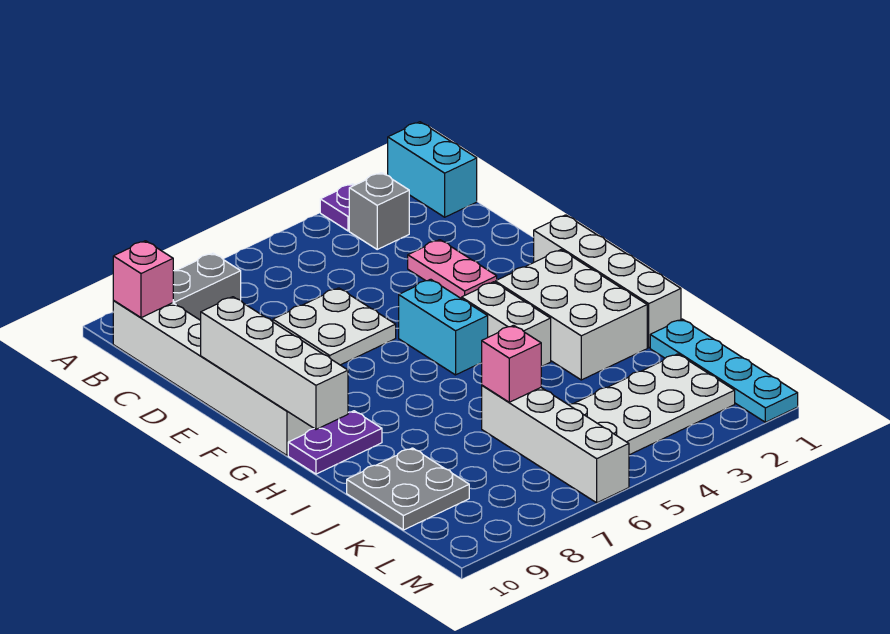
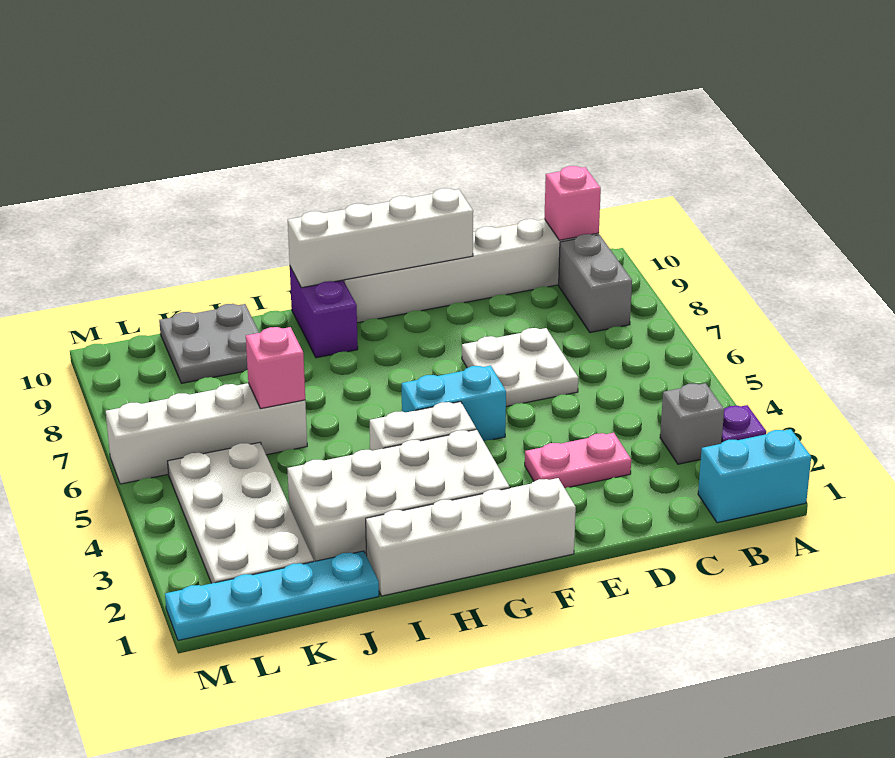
white brick G2:I3 level 1 -> white brick G2:J3 level 1
purple plate H9:H10 level 1 -> purple brick H9:H10 level 1

